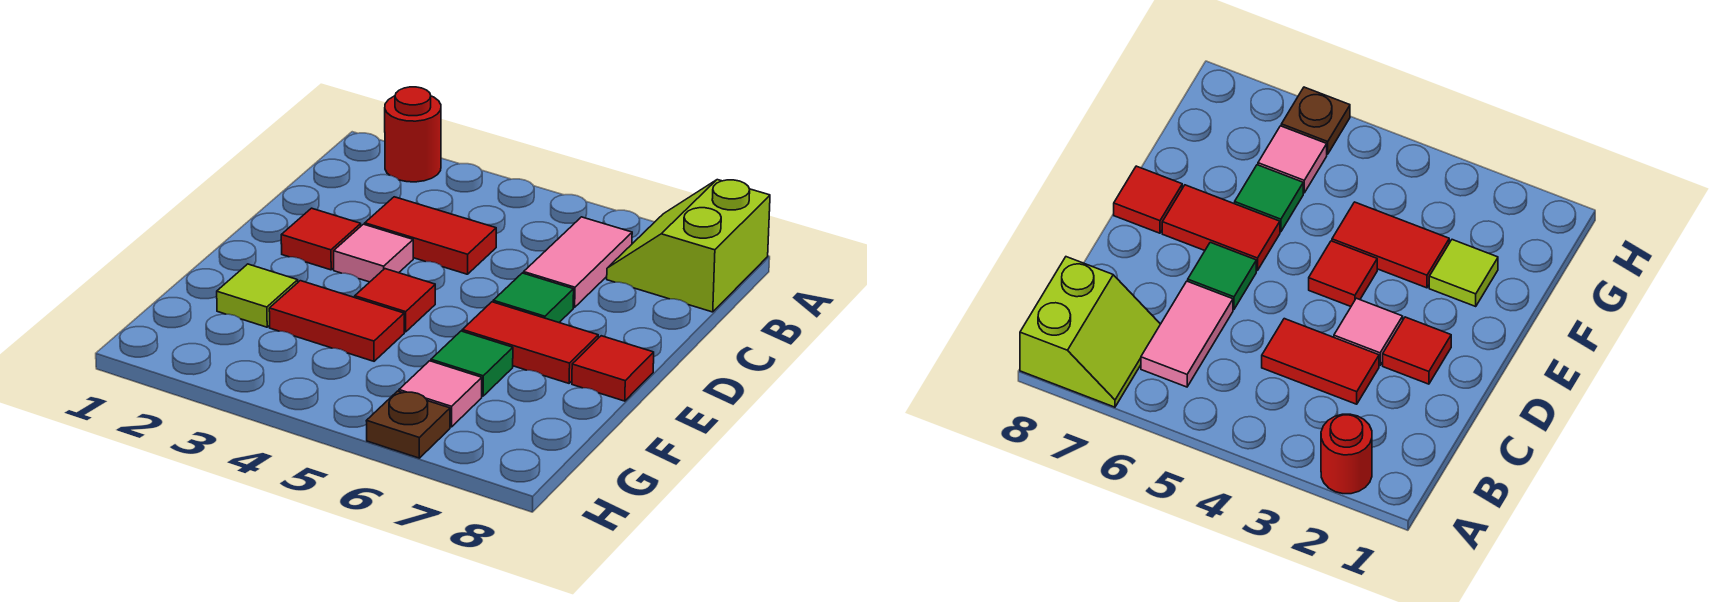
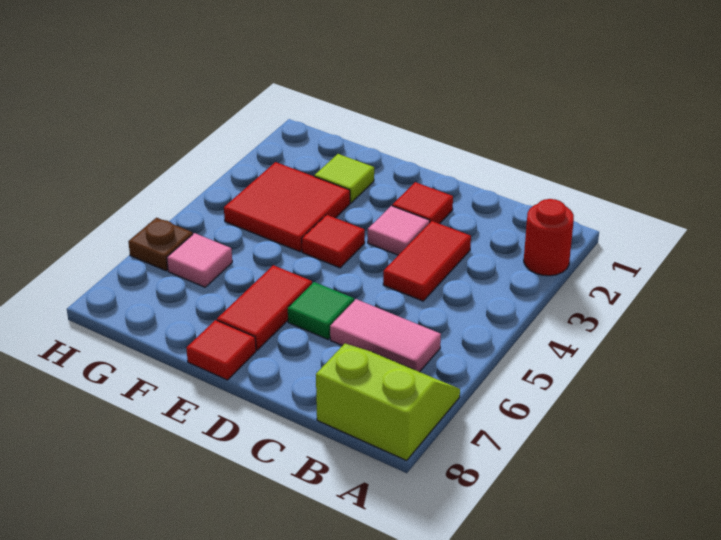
red tile F3:F4 level 1 -> red tile F3:G4 level 1
green tile F6 level 1 -> none

